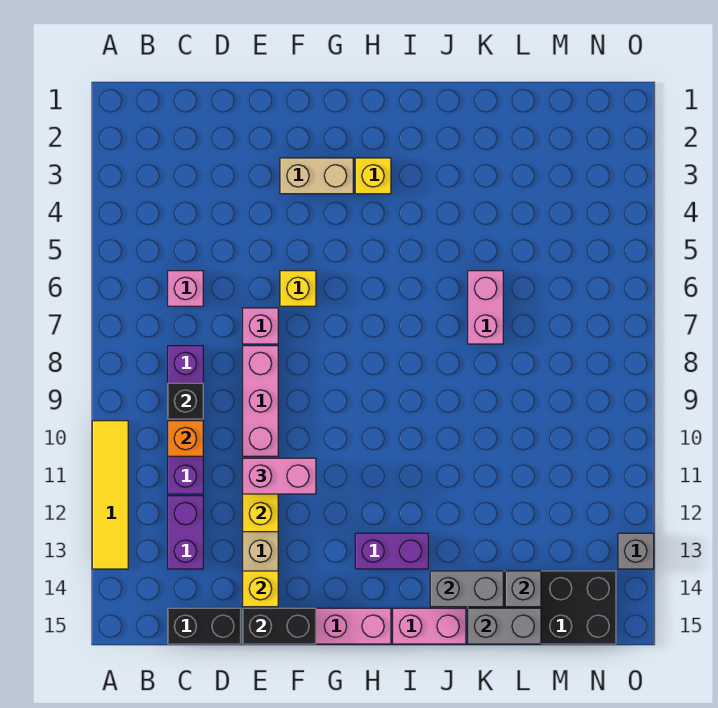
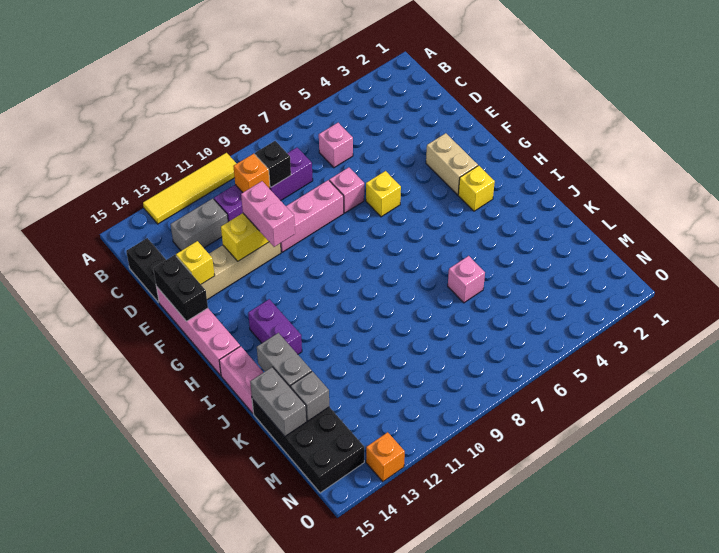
purple brick C12:C13 level 1 -> grey brick C12:C13 level 1
pink brick K6:K7 level 1 -> pink brick K6 level 1
grey brick O13 level 1 -> orange brick O13 level 1

